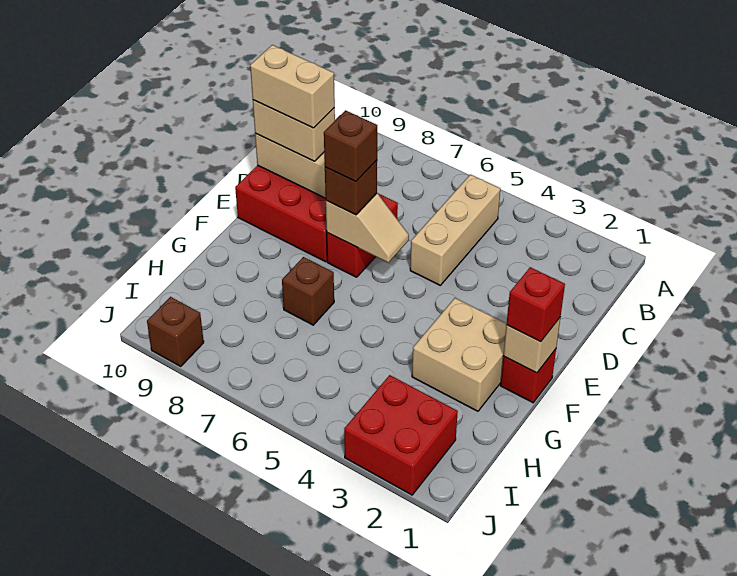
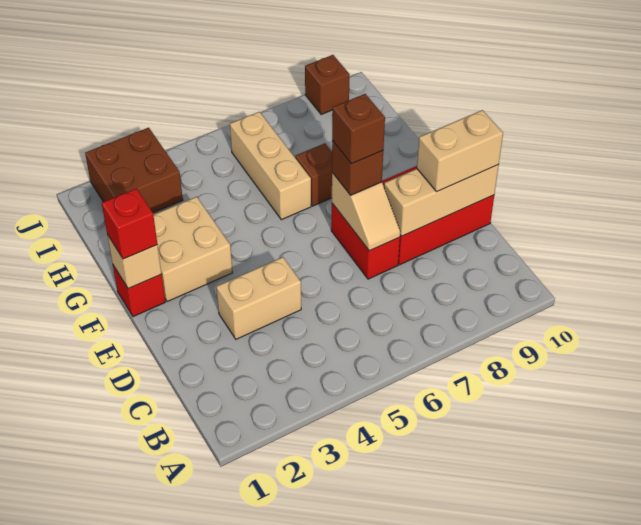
tan brick B5:D5 level 1 -> tan brick G6:I6 level 1
tan brick D9:D10 level 4 -> tan brick D3:D4 level 1
tan slope E6:E7 level 2 top 7 -> tan slope D7:E7 level 2 top E
red brick I2:J3 level 1 -> brown brick I2:J3 level 1

